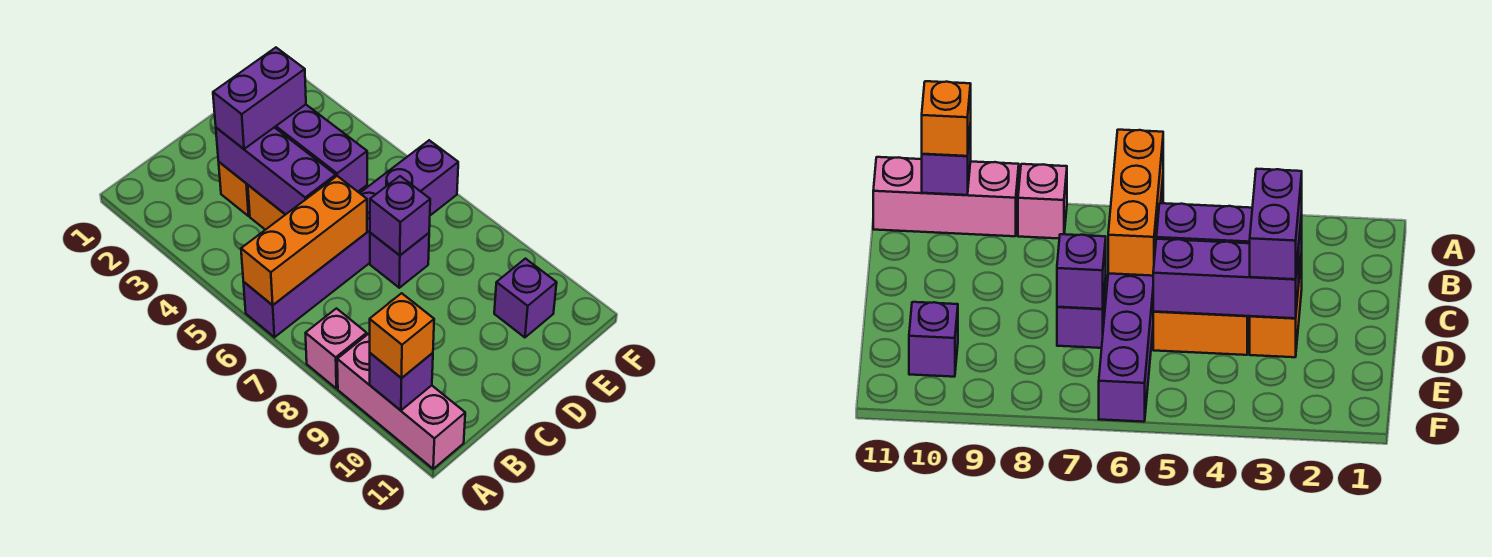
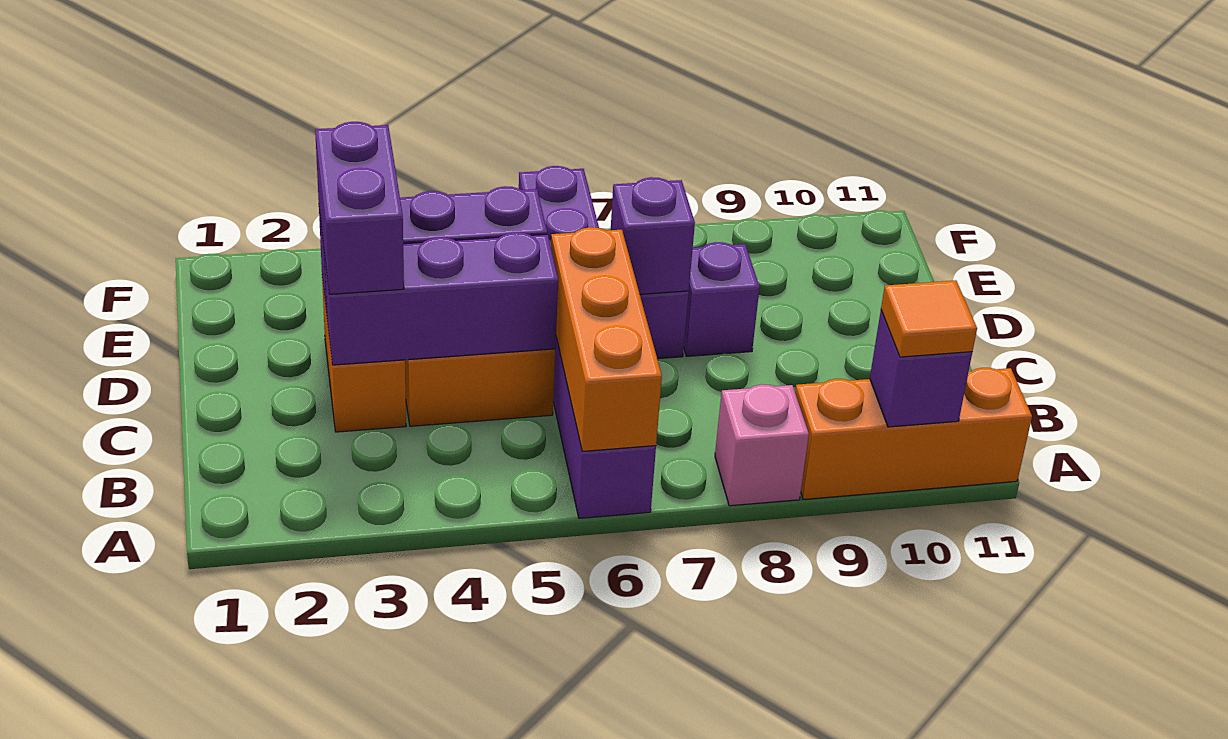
pink brick A9:A11 level 1 -> orange brick A9:A11 level 1
orange brick A10 level 3 -> orange tile A10 level 3
purple brick E10 level 1 -> purple brick D8 level 1

